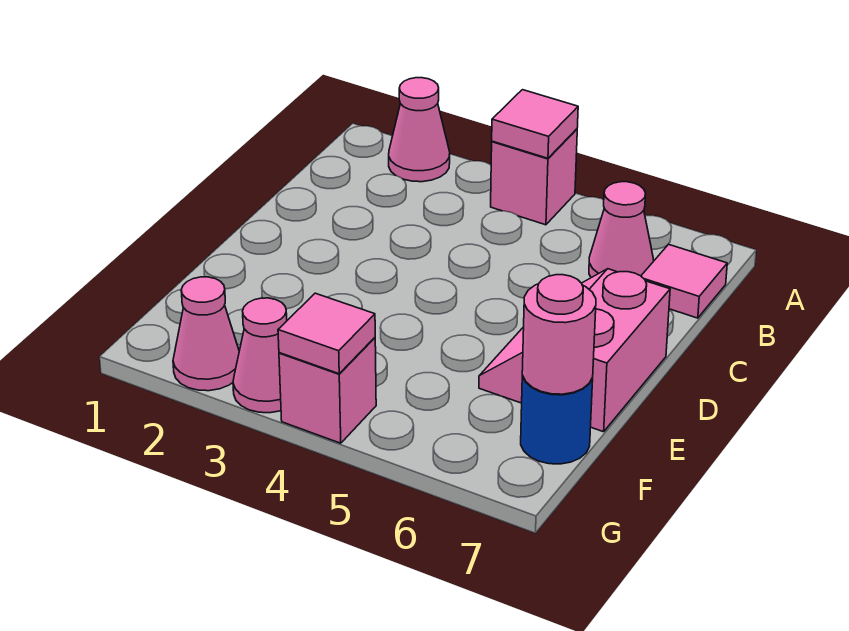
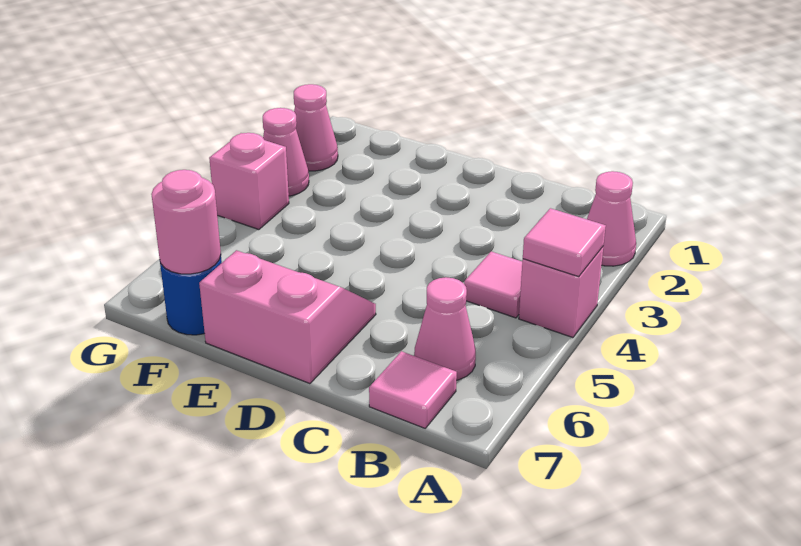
pink tile G4 level 2 -> pink tile B4 level 1

